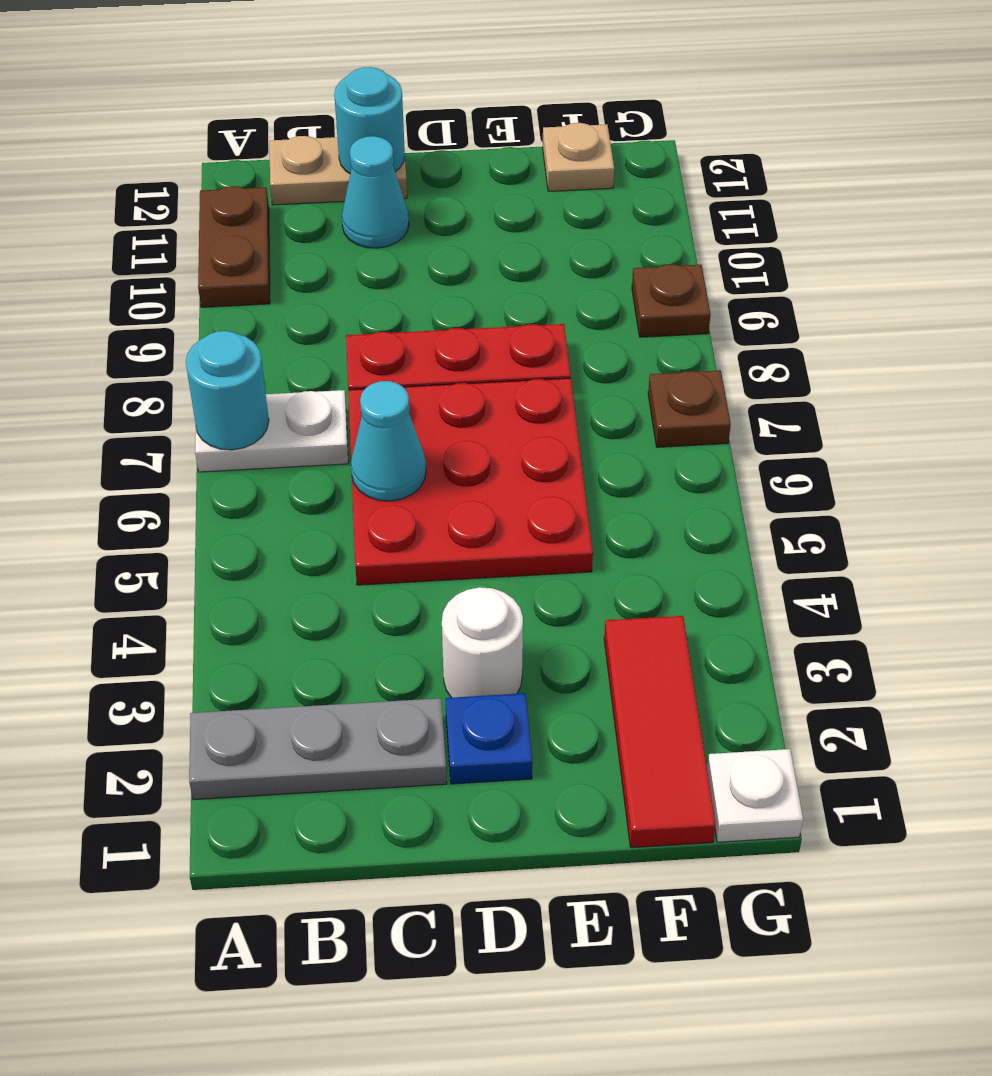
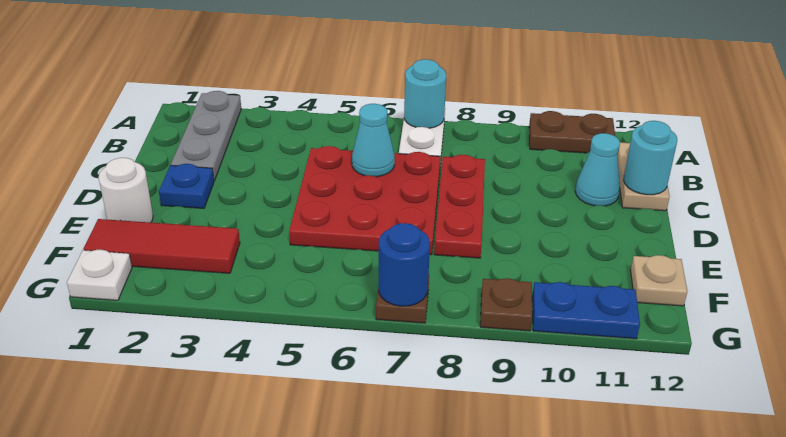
white round brick D3 level 1 -> white round brick E1 level 1
none -> blue round brick G7 level 2
none -> blue plate G10:G11 level 1

